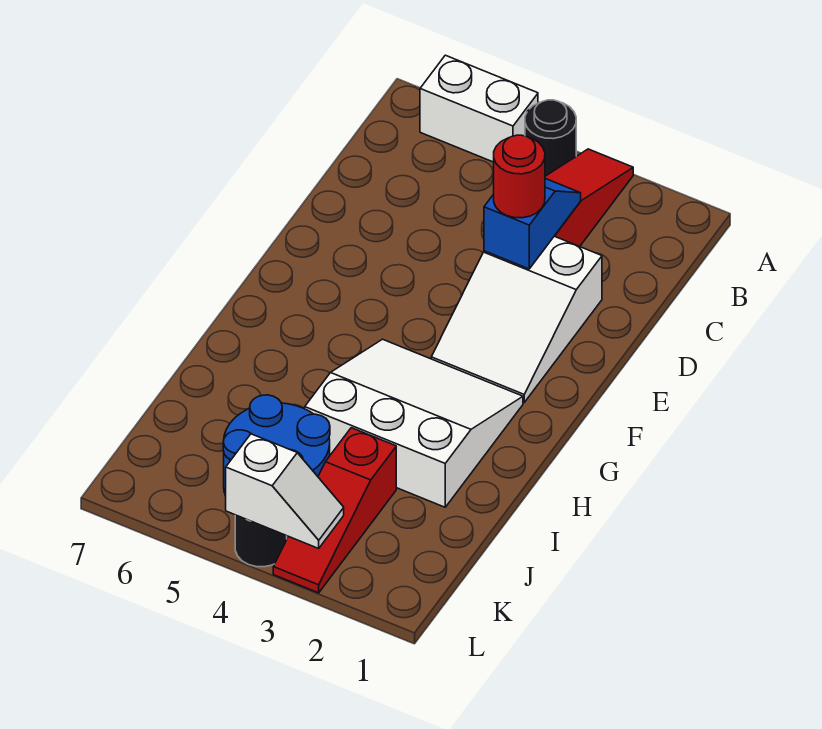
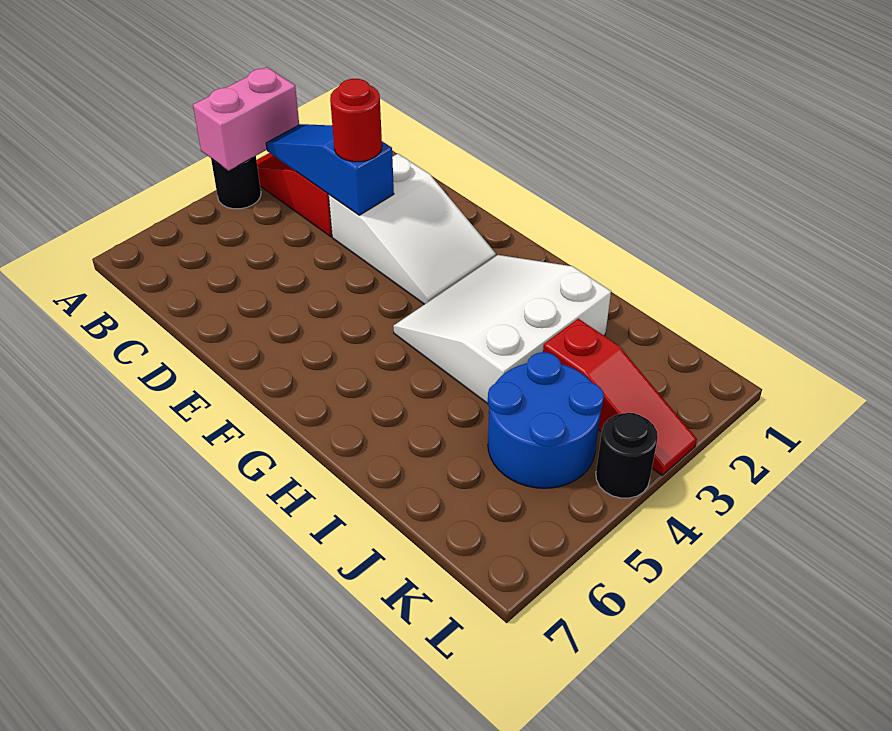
none -> pink brick A3:A4 level 2
white brick A5:A6 level 1 -> none
blue slope C3:D3 level 2 top D -> blue slope B3:D3 level 2 top D
white slope L3:L4 level 2 top 4 -> none

